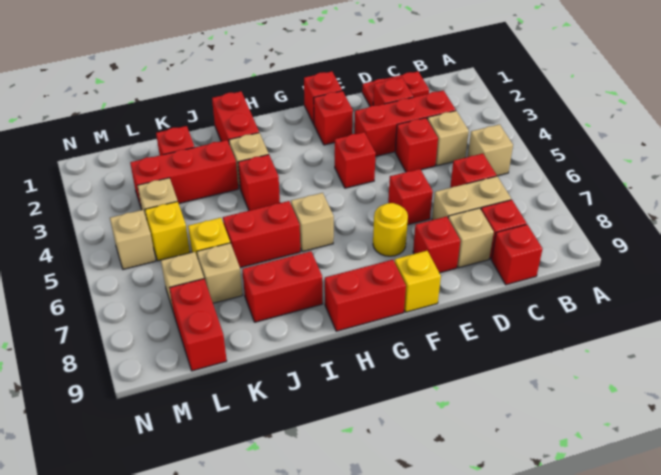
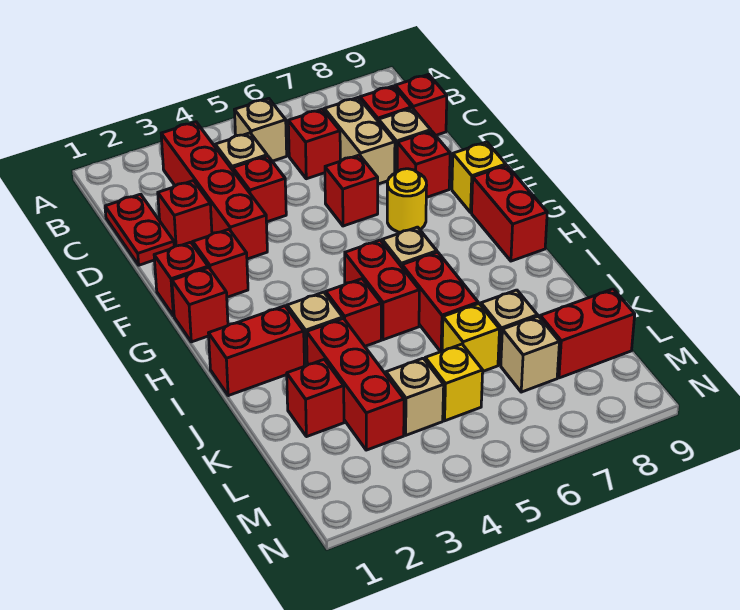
red brick C3:E3 level 1 -> red brick B3:E3 level 1
red brick F4 level 1 -> red brick G1 level 1
red brick I8:J8 level 1 -> red brick H5:I5 level 1
tan brick M5 level 1 -> none

